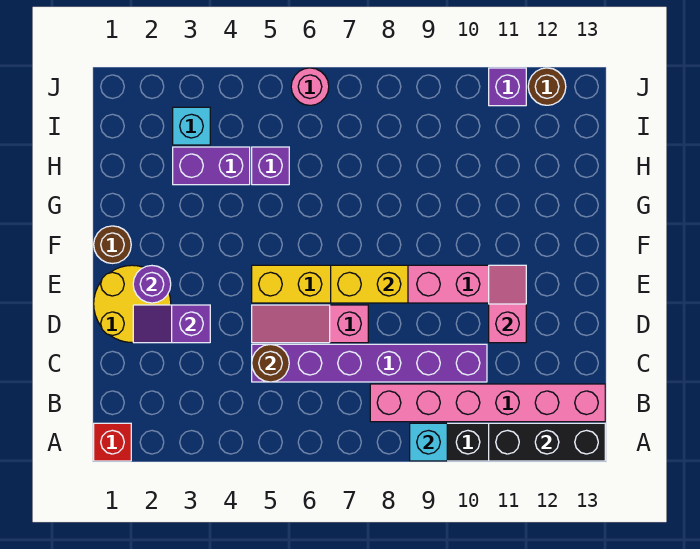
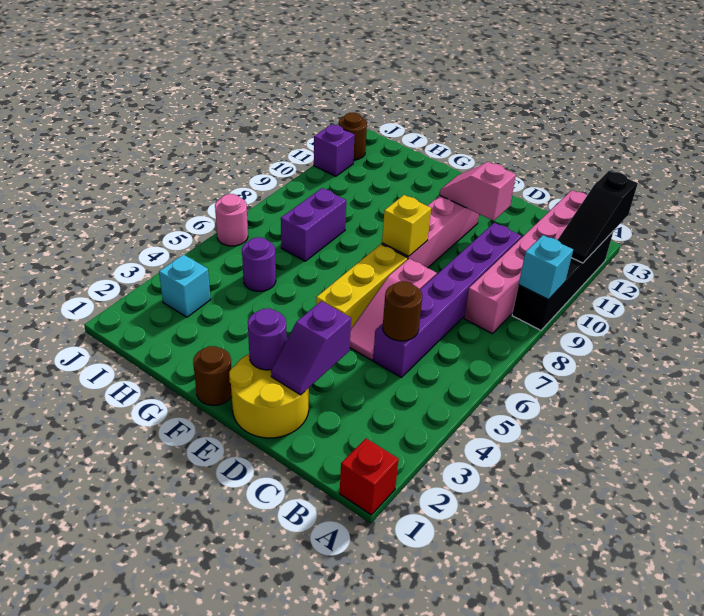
black brick A11:A13 level 2 -> black slope A11:A13 level 2 top 13
yellow brick E7:E8 level 2 -> yellow brick E8 level 2
purple brick H3:H4 level 1 -> purple brick H7:H8 level 1
purple brick H5 level 1 -> purple round brick H5 level 1

